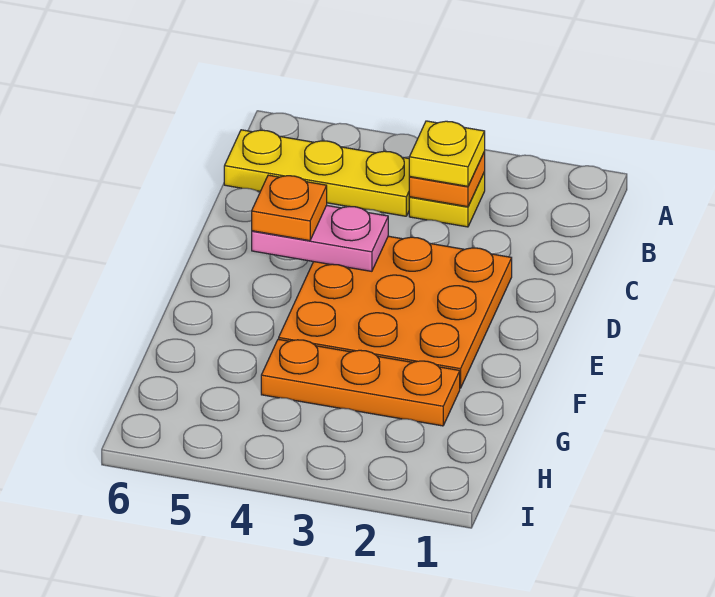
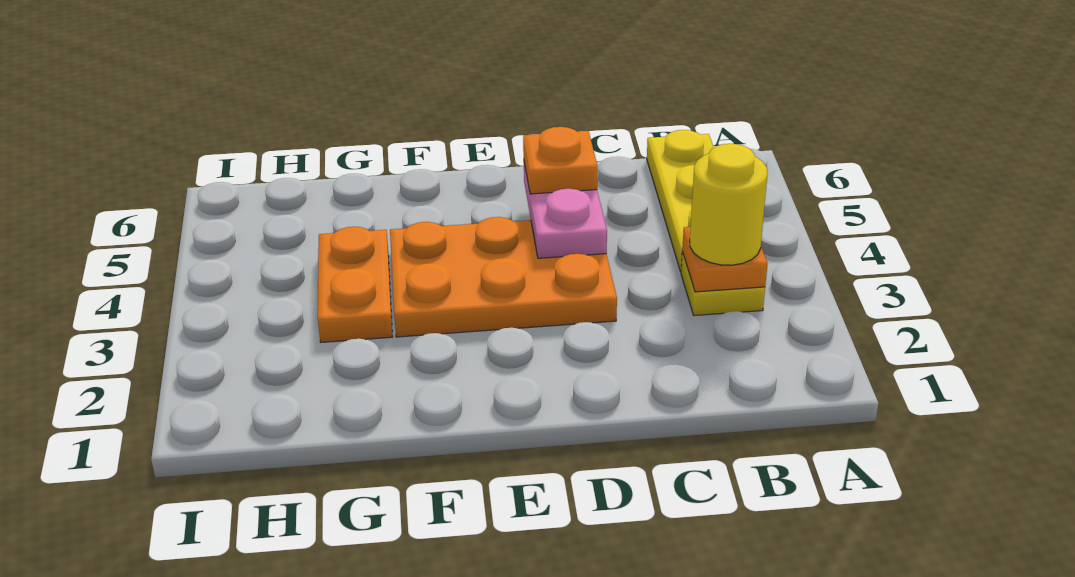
yellow plate B3 level 3 -> yellow round brick B3 level 3
orange plate D2:F4 level 1 -> orange plate D3:F4 level 1
orange plate G2:G4 level 1 -> orange plate G3:G4 level 1

